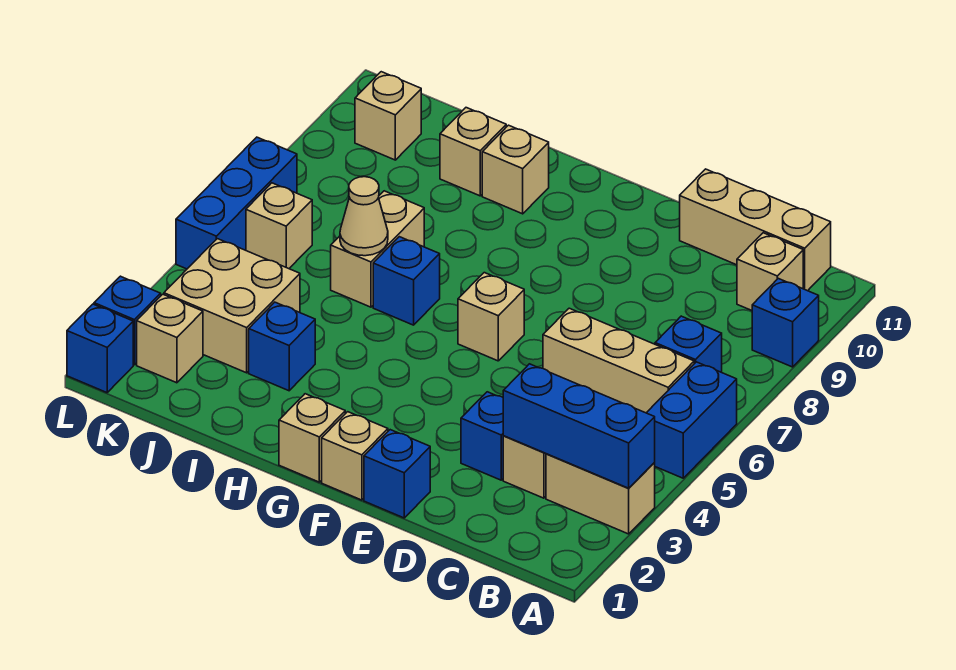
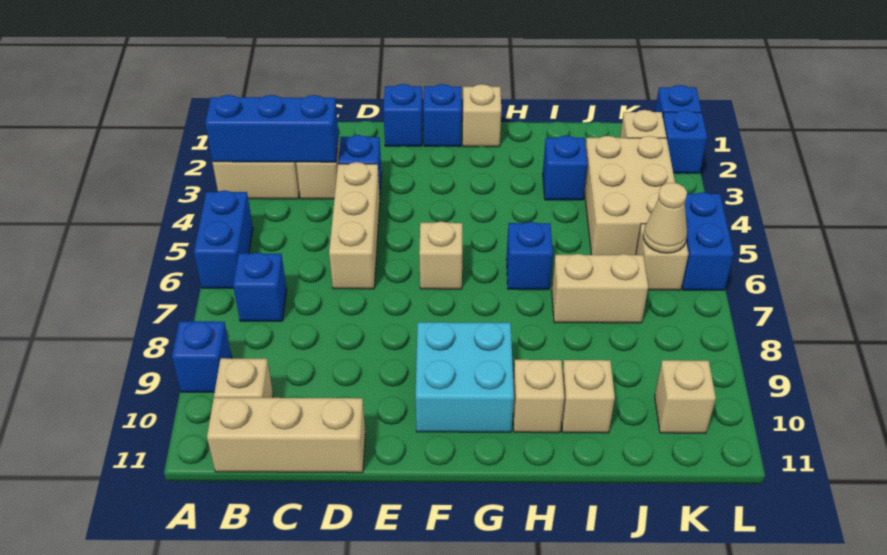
tan brick B6:D6 level 1 -> tan brick D4:D6 level 1
tan brick F1 level 1 -> blue brick F1 level 1
none -> cyan brick F9:G10 level 1
tan brick I6:I7 level 1 -> tan brick I7:J7 level 1
tan cone I6 level 2 -> tan cone K6 level 2
tan brick J3:K4 level 1 -> tan brick J3:K5 level 1
blue brick L5:L7 level 1 -> blue brick L5:L6 level 1

